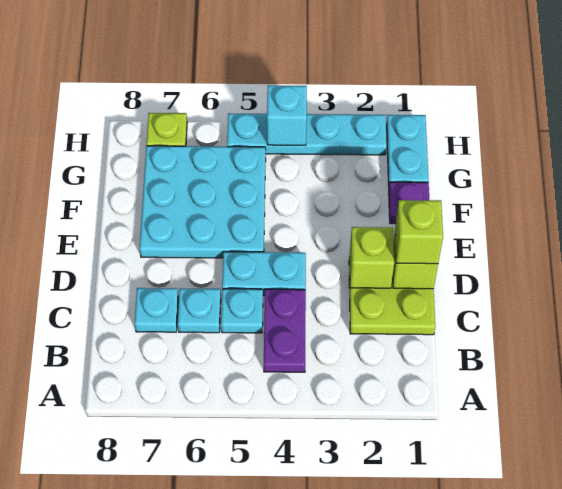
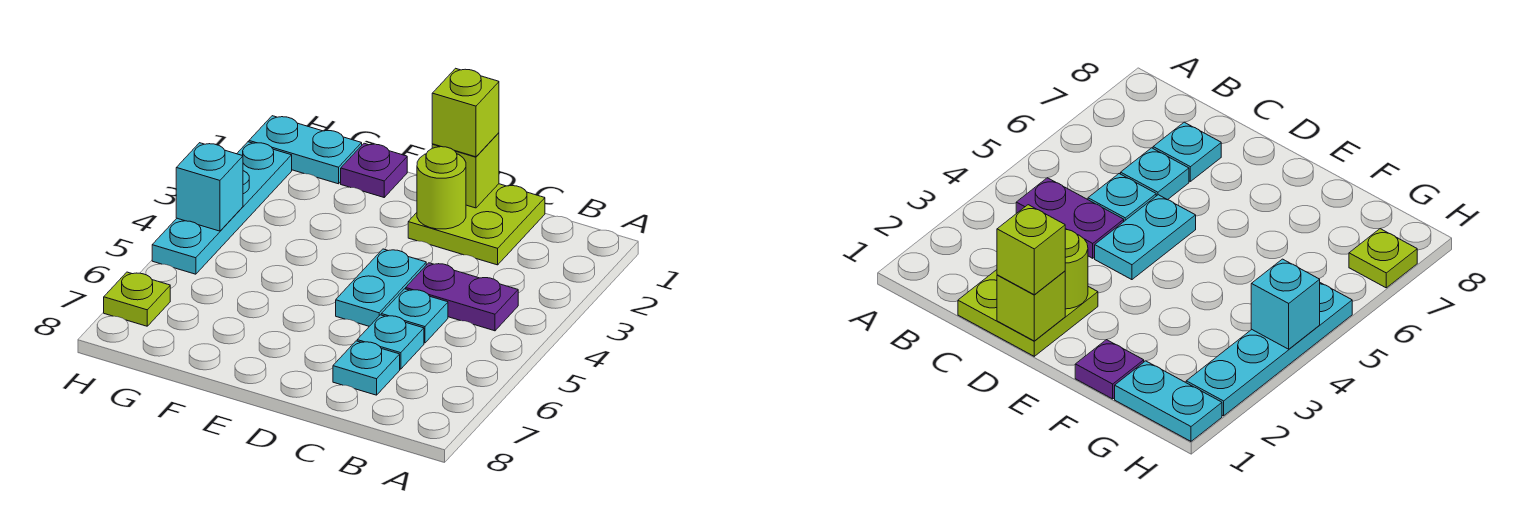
lime brick D2 level 2 -> lime round brick D2 level 2
cyan plate E5:G7 level 1 -> none

